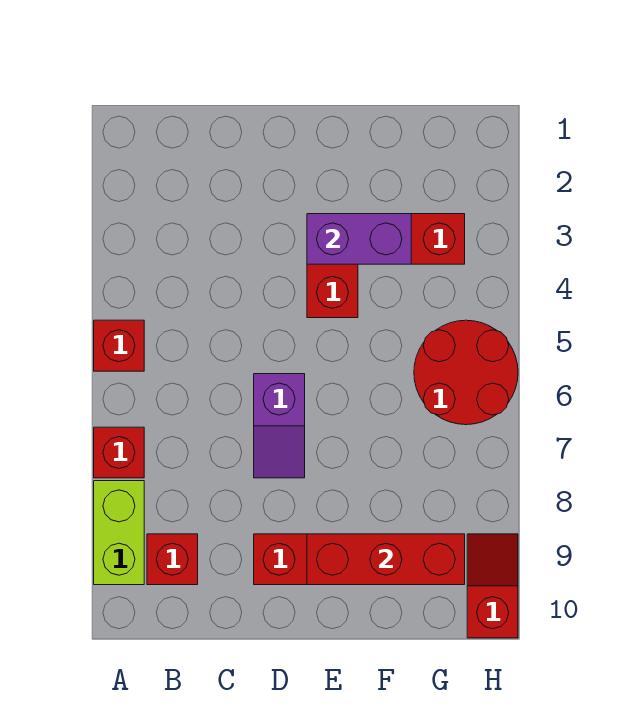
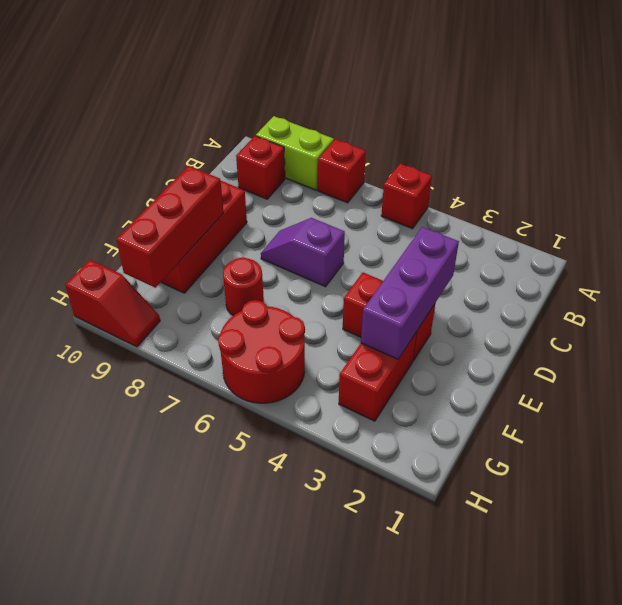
purple brick E3:F3 level 2 -> purple brick D3:F3 level 2
none -> red round brick F7 level 1

